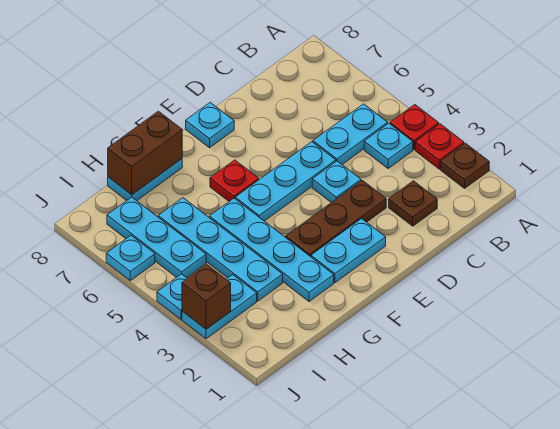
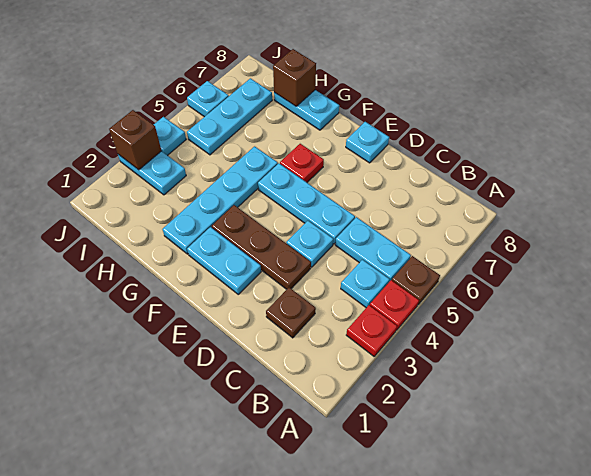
brown plate A2 level 1 -> brown plate A5 level 1
brown brick G8:H8 level 2 -> brown brick H8 level 2
cyan plate H3:H6 level 1 -> none

